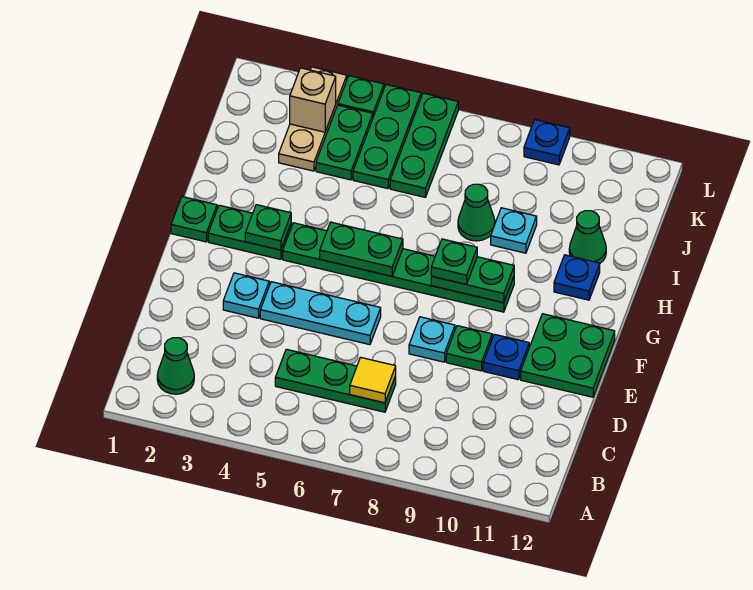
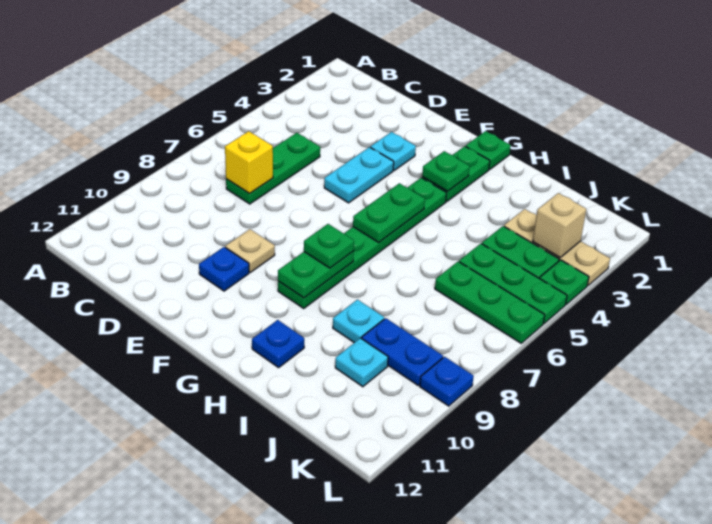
green cone B2 level 1 -> none
yellow tile C7 level 2 -> yellow brick C7 level 2
cyan plate E4:E6 level 1 -> cyan plate E4:E5 level 1
cyan plate E8 level 1 -> cyan plate J10 level 1
green plate E9 level 1 -> tan plate E9 level 1
green plate E11:F12 level 1 -> none
green cone I8 level 1 -> none
green cone I11 level 1 -> none
none -> blue plate J9:K9 level 1

